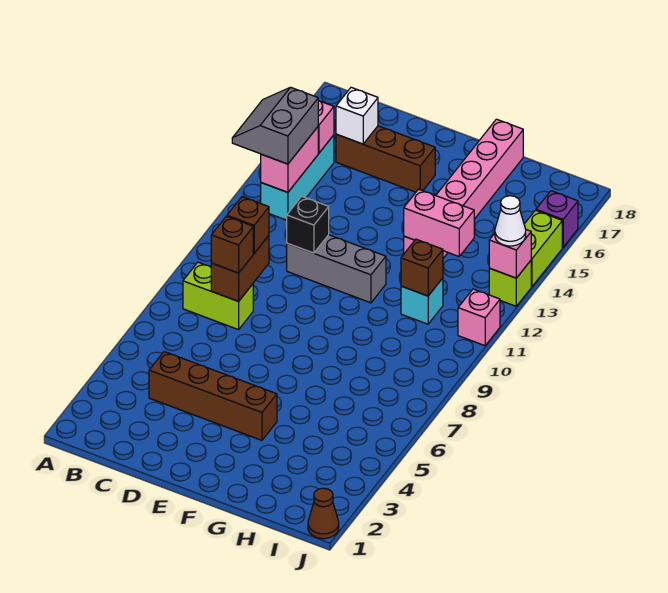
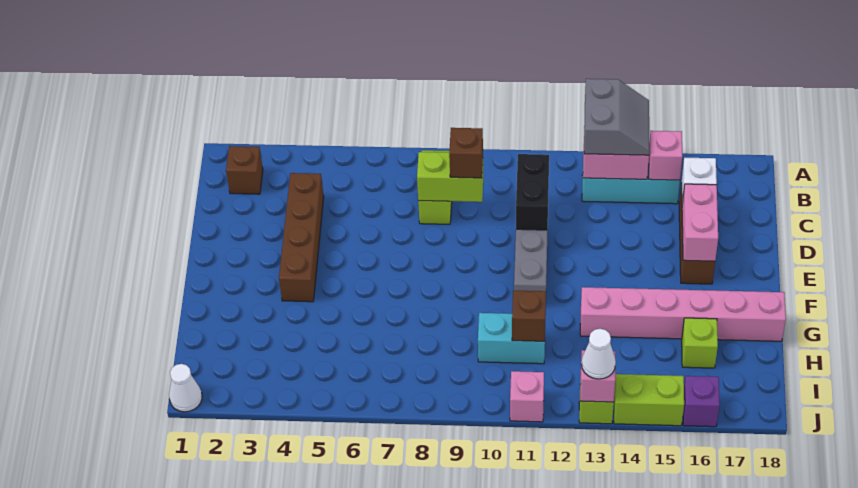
grey slope A13:B14 level 3 top B -> grey slope A13:B14 level 3 top 13
brown brick C8:C9 level 2 -> lime brick C8:C9 level 2
brown brick C8 level 3 -> brown brick B2 level 1
black brick D11 level 2 -> black brick C11:D11 level 2
pink brick G13:H13 level 2 -> pink brick D16:E16 level 2
cyan brick H11 level 1 -> cyan brick H10:H11 level 1
none -> lime brick H16 level 1
brown cone J1 level 1 -> white cone J1 level 1

